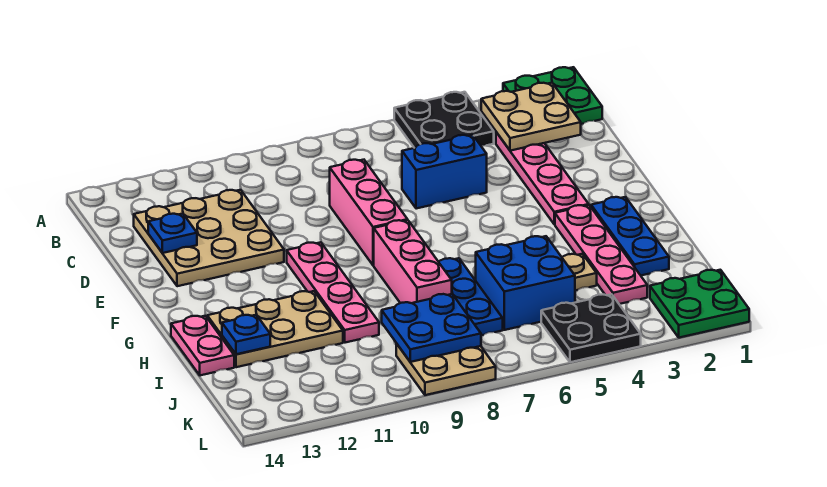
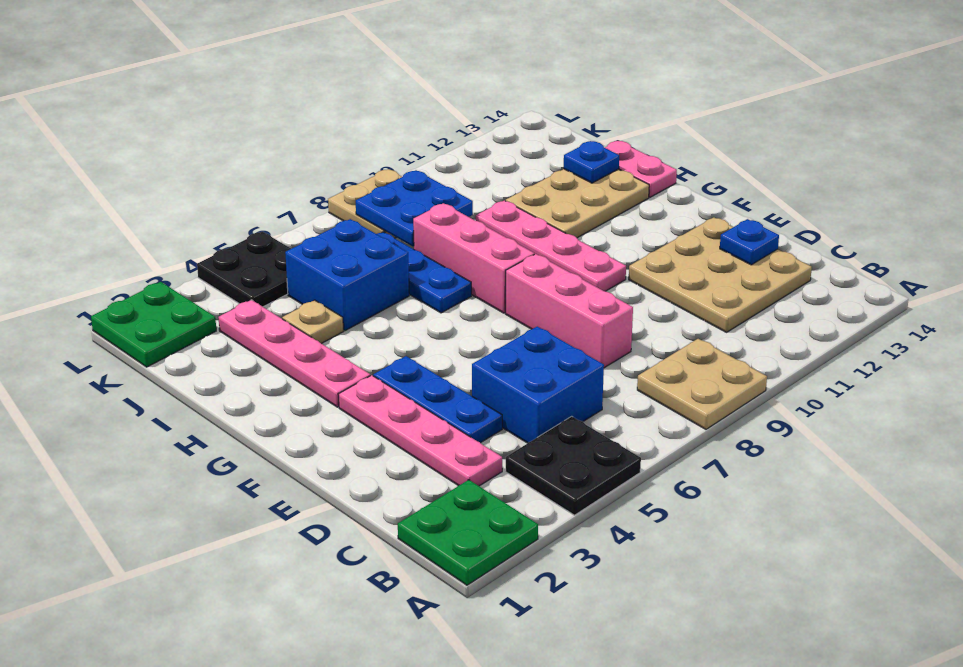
tan plate B2:C3 level 2 -> tan plate A8:B9 level 1
blue brick D5:D6 level 1 -> blue brick C5:D6 level 1
blue plate G2:I2 level 1 -> blue plate D4:F4 level 1

